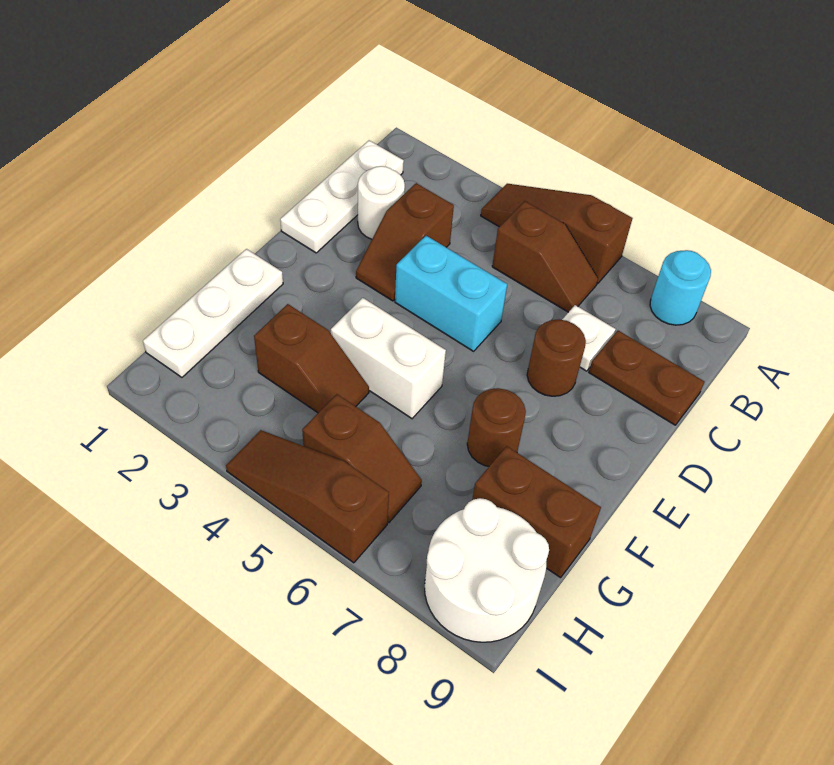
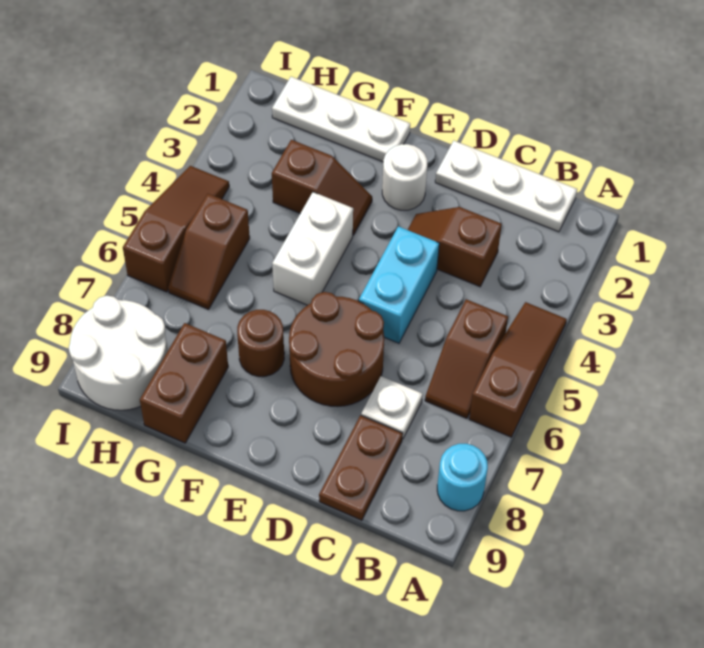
white round brick C2 level 1 -> white round brick E2 level 1
brown round brick D7 level 1 -> brown round brick D6:E7 level 1
brown slope G3:G4 level 1 top 3 -> brown slope F3:G3 level 1 top G

